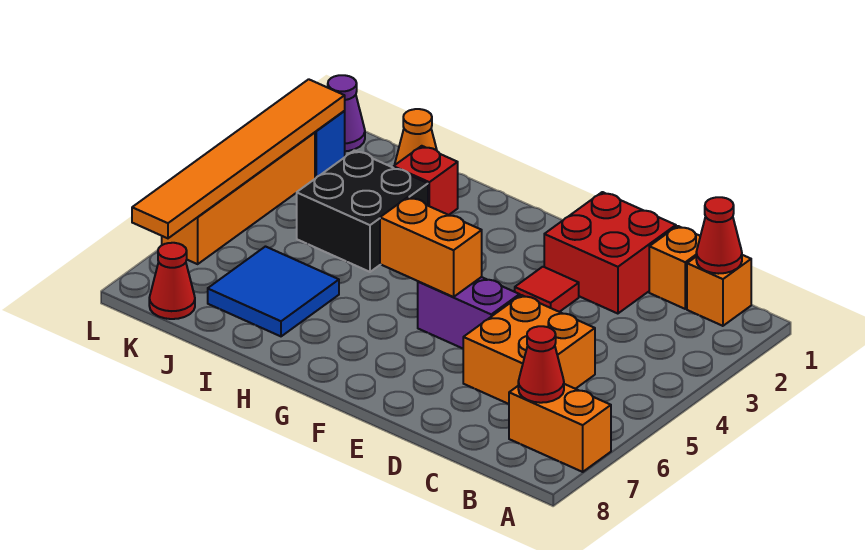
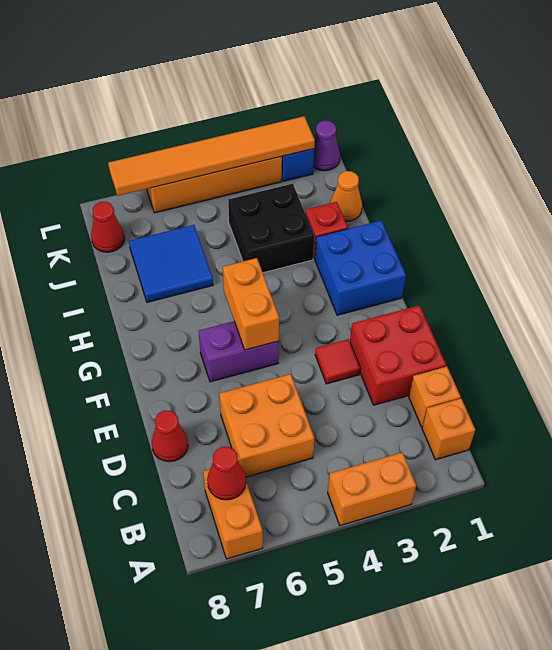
none -> orange brick A3:A4 level 1
red cone B1 level 2 -> red cone D8 level 1
purple brick E5:F5 level 1 -> purple brick F5:F6 level 1
none -> blue brick G1:H2 level 1

